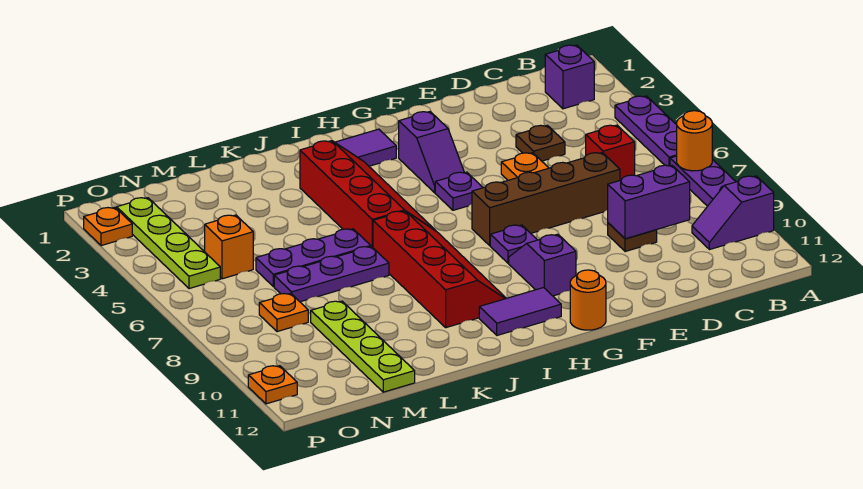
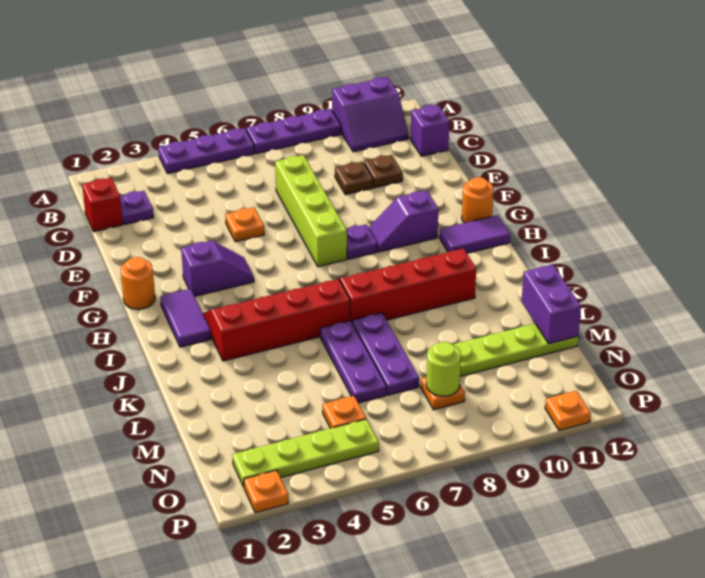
orange round brick A7 level 2 -> orange round brick G1 level 1
purple slope A10:B10 level 1 top A -> purple slope A10:B11 level 1 top A
purple brick B2 level 1 -> purple brick C12 level 1
red brick C6 level 1 -> red brick C1 level 1
purple brick C9:D9 level 2 -> purple brick L12:M12 level 2
brown plate D4 level 1 -> brown plate D10 level 1
brown brick D7:G7 level 1 -> lime brick D7:G7 level 1
purple plate G5 level 1 -> purple plate C2 level 1
purple tile H11:I11 level 1 -> purple tile H11:H12 level 1
orange brick N5 level 1 -> orange plate N5 level 1
none -> lime round brick N8 level 2

